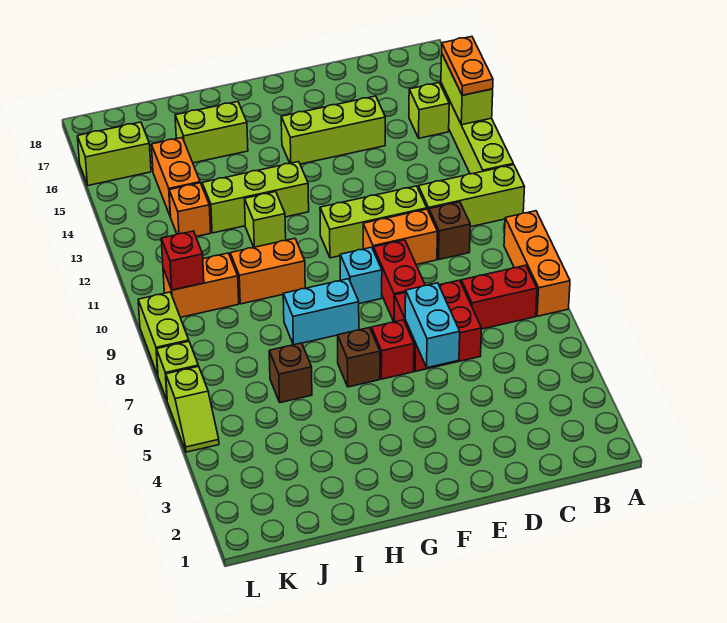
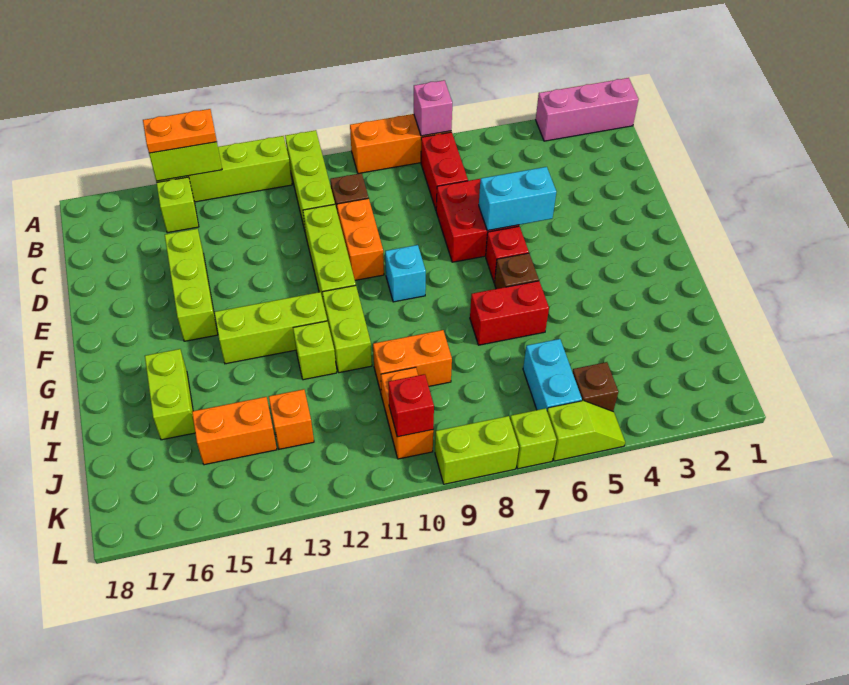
none -> pink brick A1:A3 level 1
none -> pink brick A7 level 2
red brick E8:E9 level 1 -> red brick H6:H7 level 1
cyan brick G8:H8 level 1 -> cyan brick J6:K6 level 1
lime brick G13:I13 level 1 -> lime brick G12:G14 level 1
orange brick H10:I10 level 1 -> orange brick I9:I10 level 1
brown brick I6 level 1 -> brown brick K5 level 1
lime brick K16:L16 level 1 -> lime brick G11:H11 level 1

